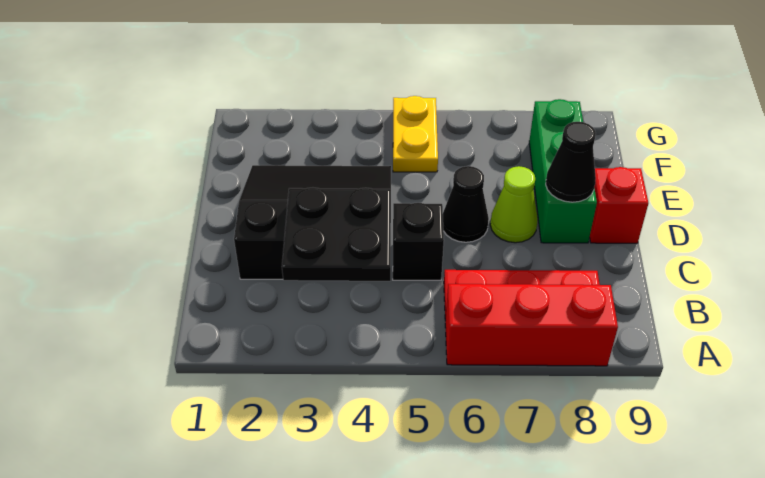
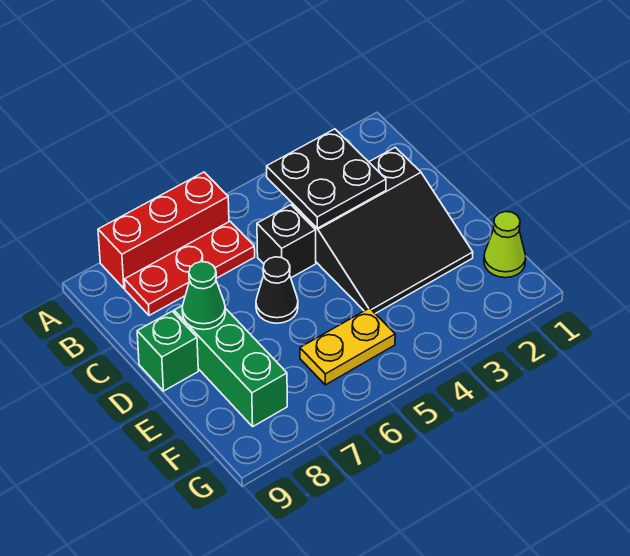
lime cone D7 level 1 -> lime cone F1 level 1
black cone D8 level 2 -> green cone D8 level 2
red brick D9 level 1 -> green brick D9 level 1
yellow plate F5:G5 level 1 -> yellow plate F5:F6 level 1

